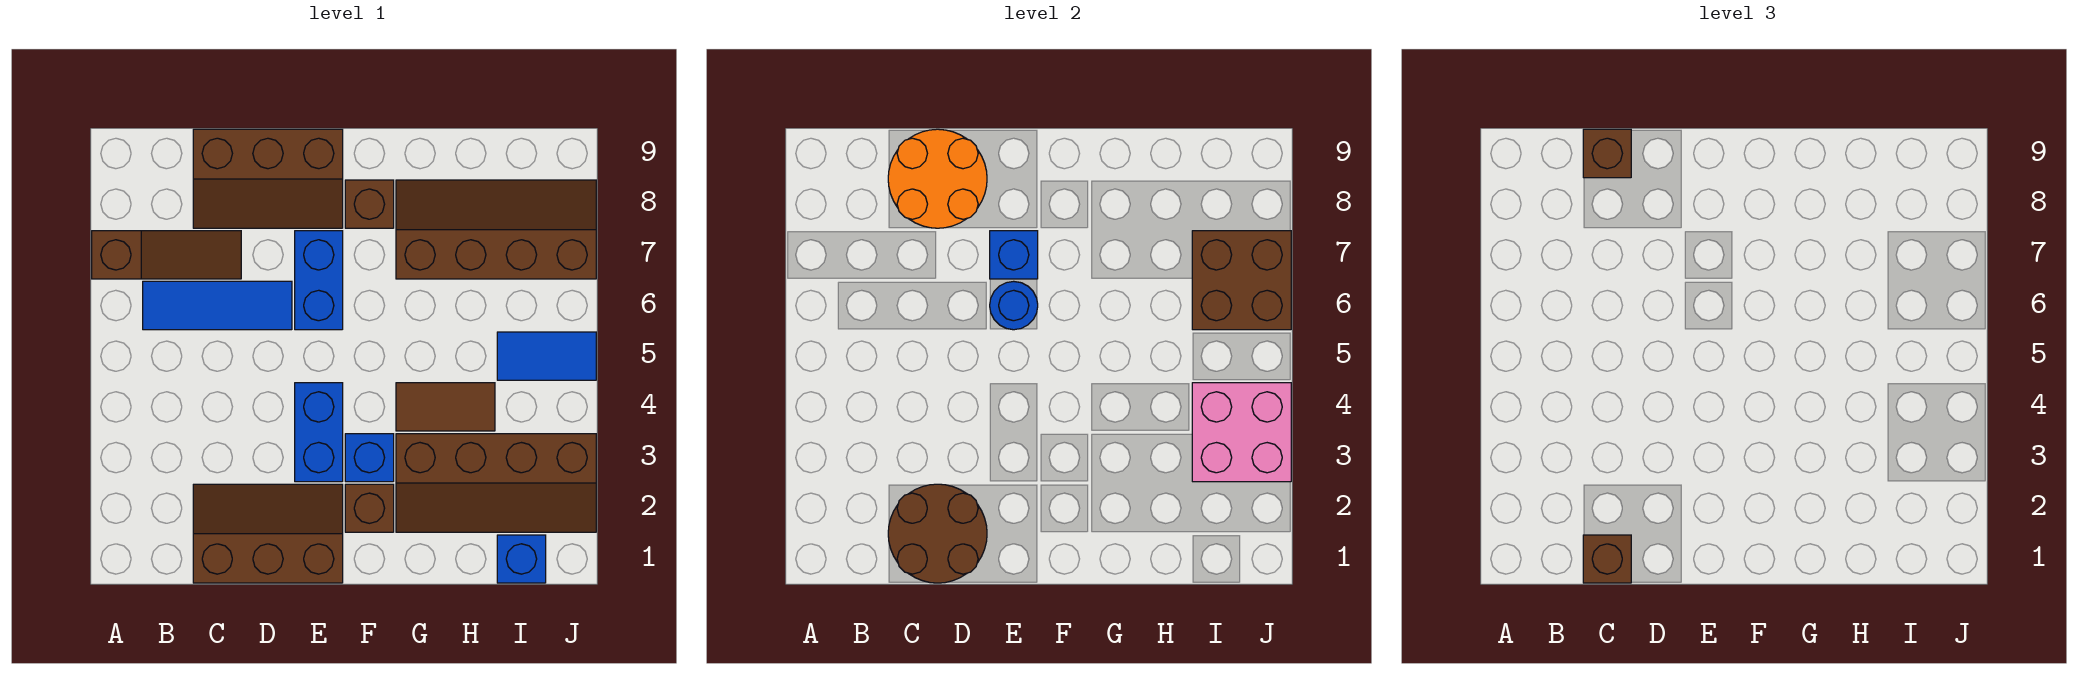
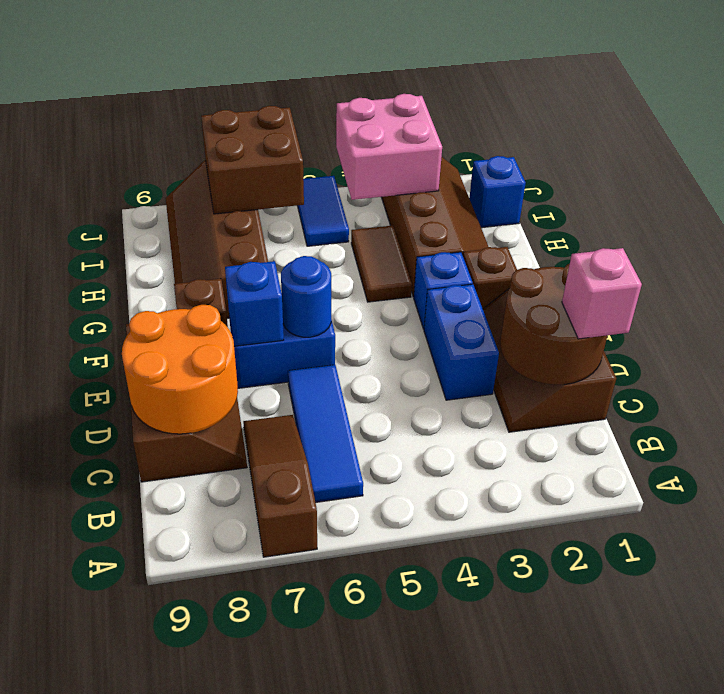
brown brick C1 level 3 -> pink brick C1 level 3
brown brick C9 level 3 -> none
blue brick E3:E4 level 1 -> blue brick D3:E3 level 1

